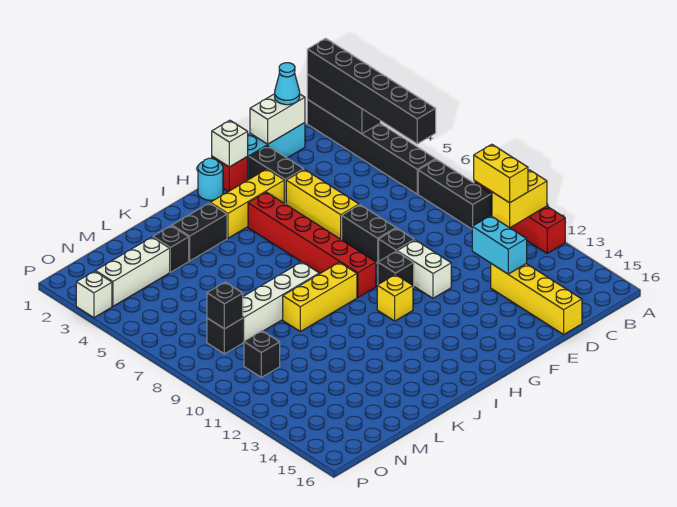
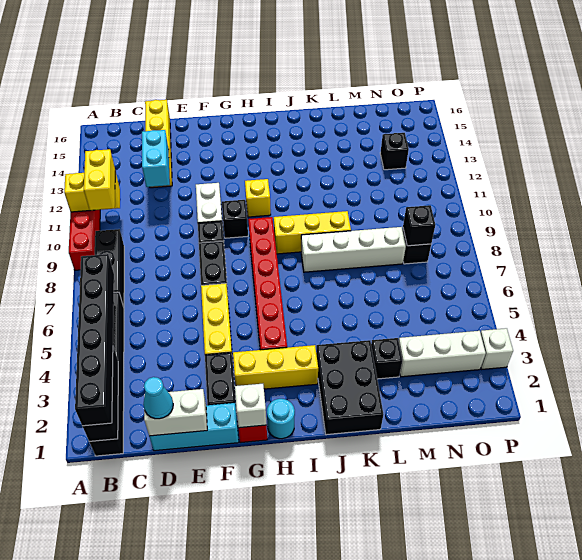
black brick J3:K3 level 1 -> black brick J1:K3 level 1
black brick N10 level 1 -> black brick N13 level 1

